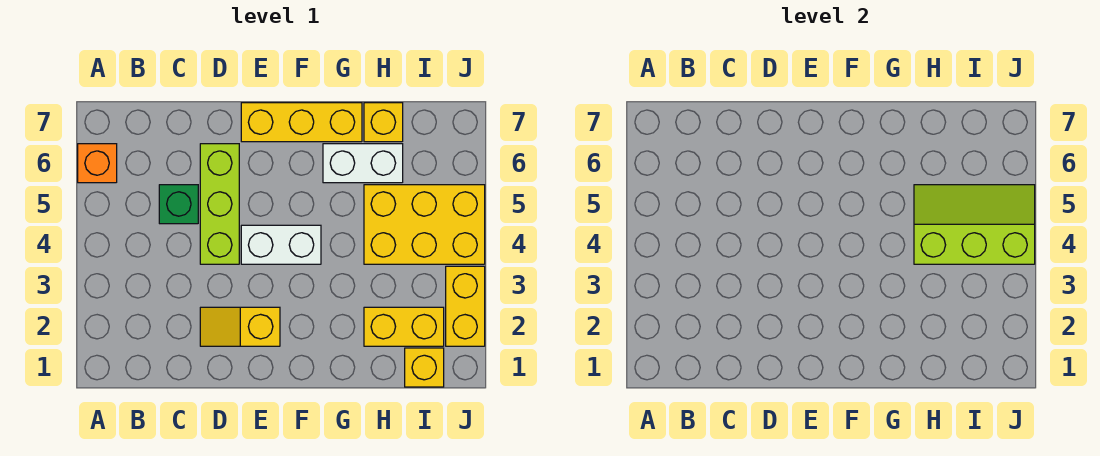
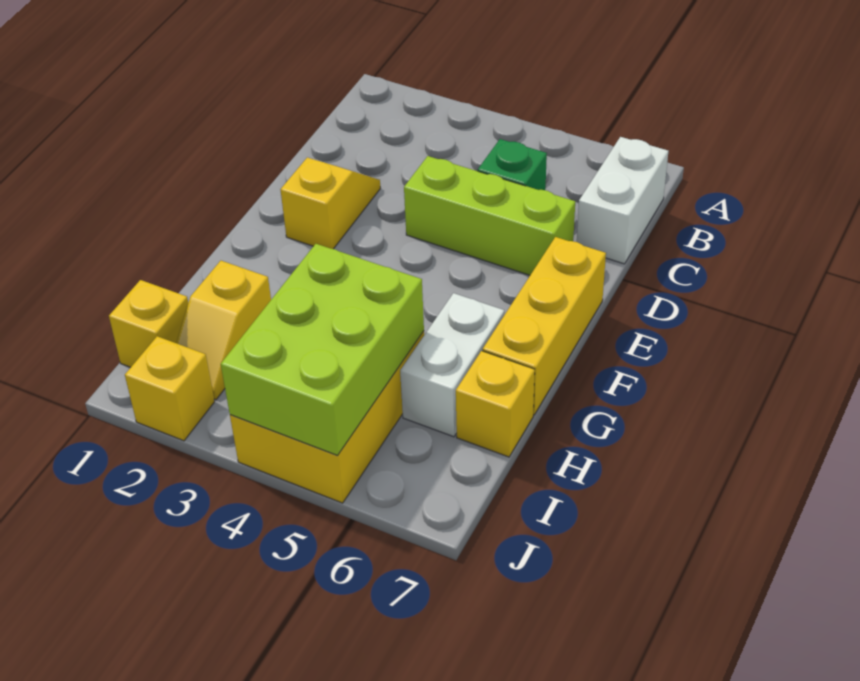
orange brick A6 level 1 -> none
white brick E4:F4 level 1 -> white brick B7:C7 level 1
yellow brick H2:I2 level 1 -> yellow slope H2:I2 level 1 top H
lime slope H4:J5 level 2 top 4 -> lime brick H4:J5 level 2
yellow brick J2:J3 level 1 -> yellow brick J2 level 1

